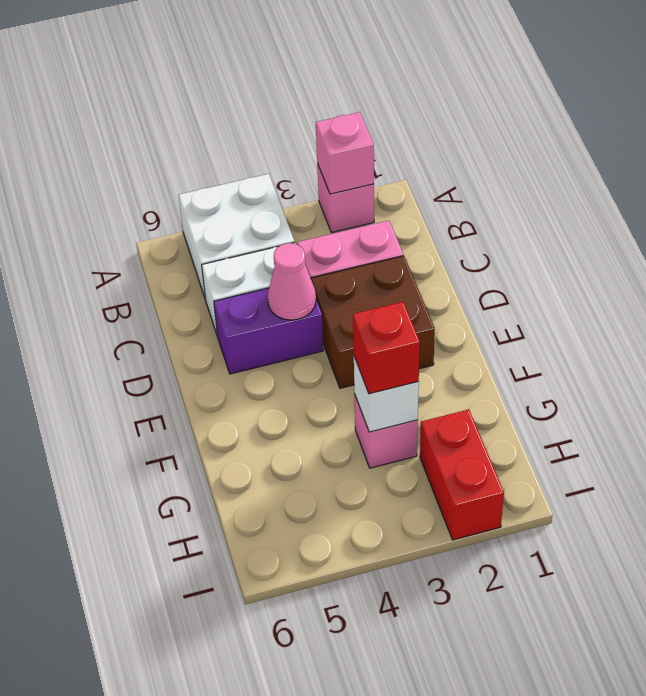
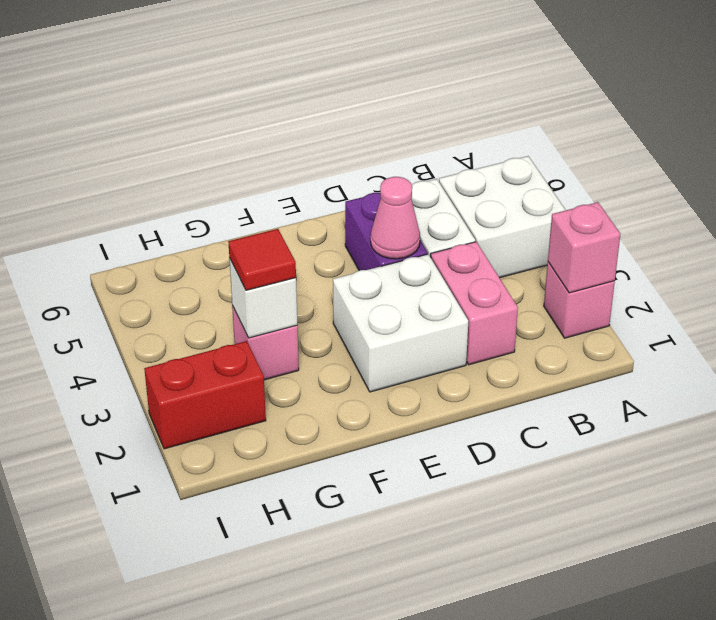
brown brick D2:E3 level 1 -> white brick D2:E3 level 1
red brick G3 level 3 -> red tile G3 level 3

